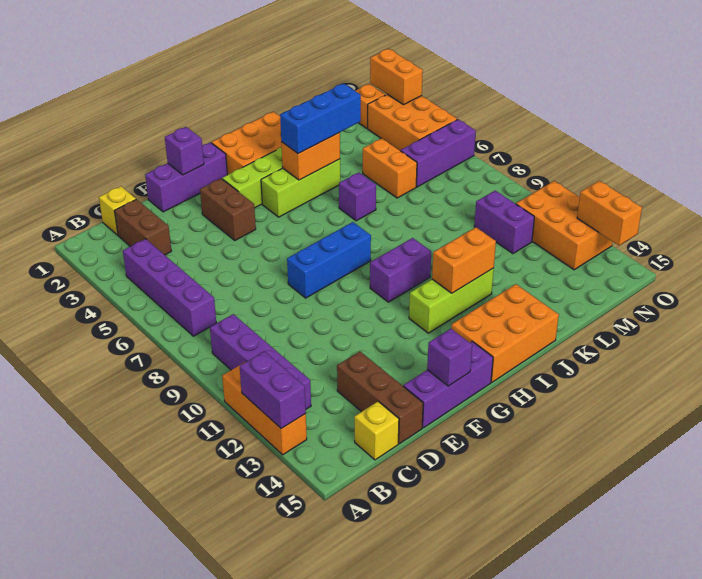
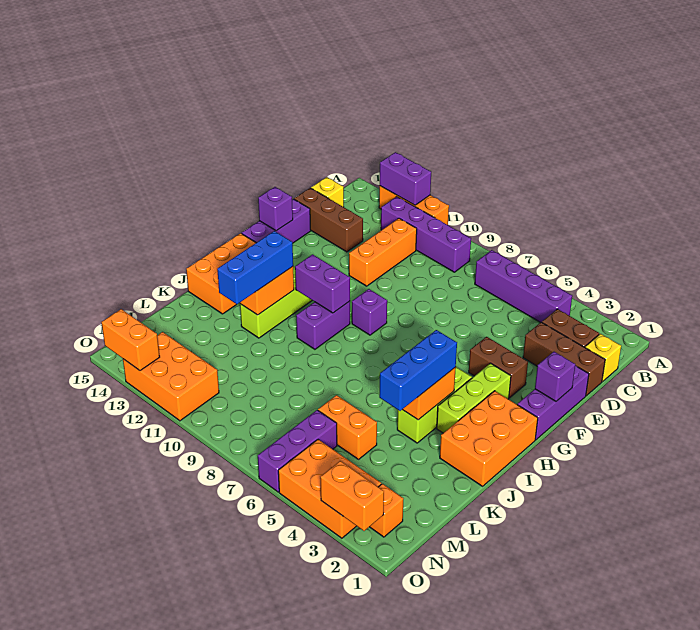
none -> orange brick C11:E11 level 1
none -> brown brick D1:D3 level 1
blue brick F8:H8 level 1 -> blue brick I12:K12 level 3
purple brick J6 level 1 -> purple brick G9 level 1
purple brick M10:M11 level 1 -> purple brick H10:H11 level 2

